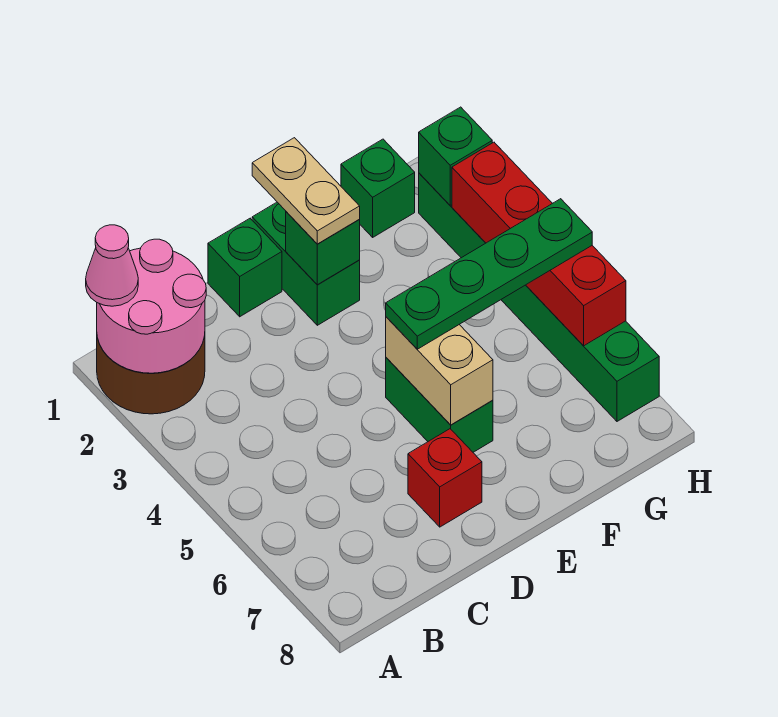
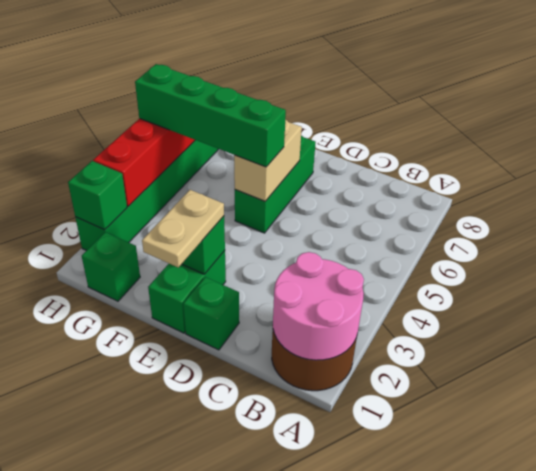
pink cone A1 level 3 -> none
red brick D7 level 1 -> none
green brick E5:E6 level 1 -> green brick E5:E7 level 1
green plate E5:H5 level 3 -> green brick E5:H5 level 3

